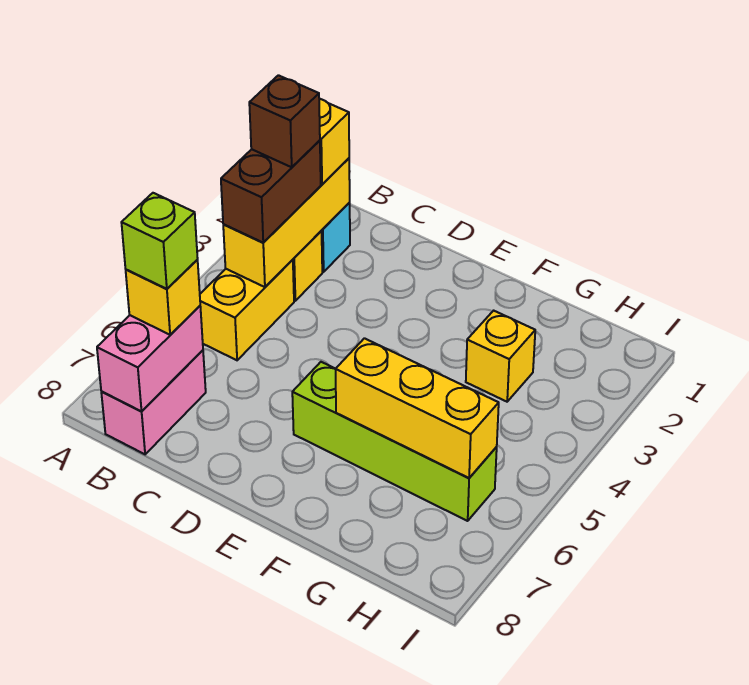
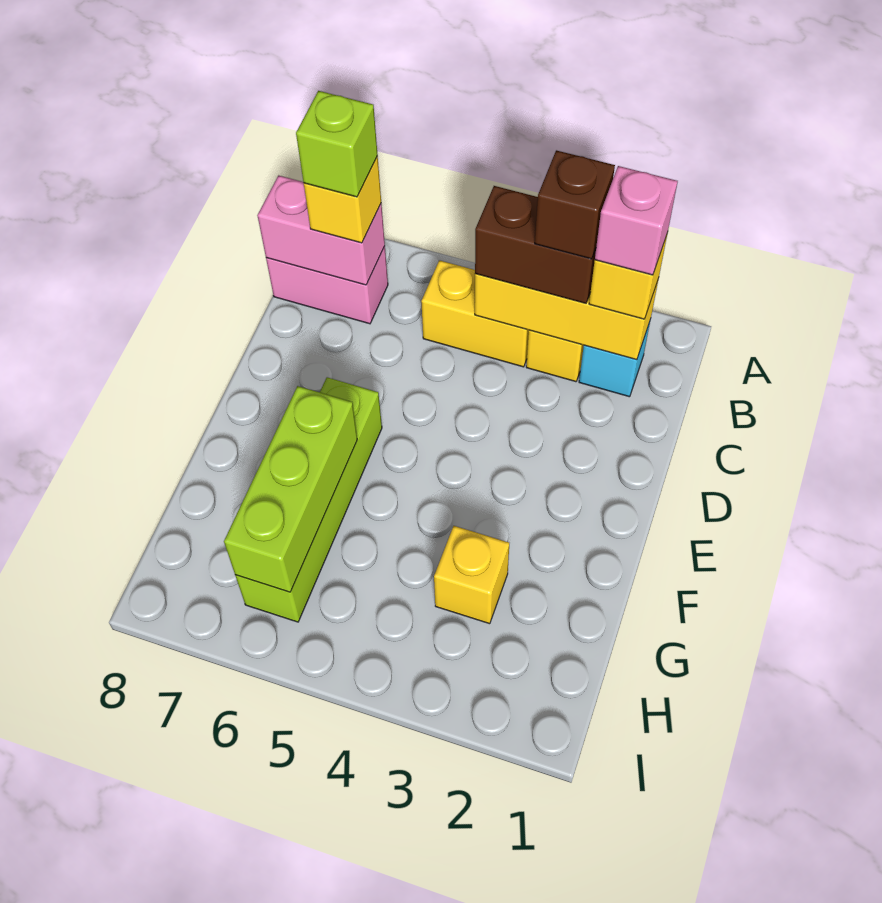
none -> pink brick B2 level 4
yellow brick F6:H6 level 2 -> lime brick F6:H6 level 2

